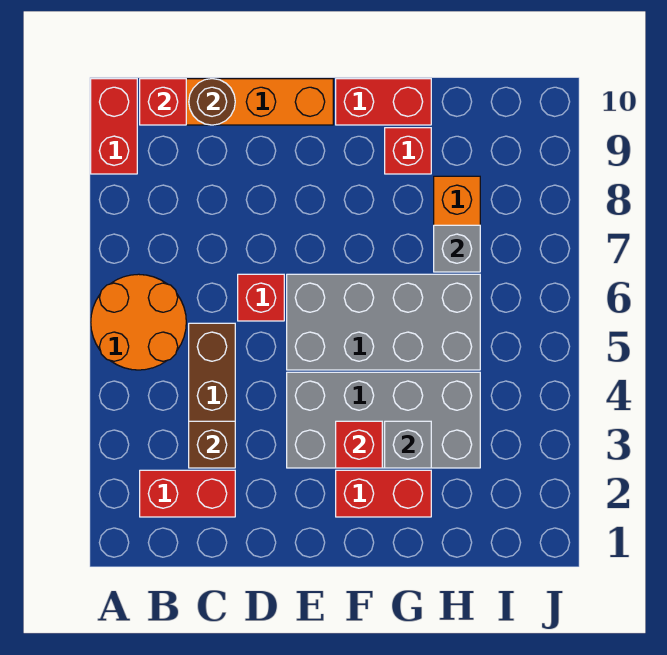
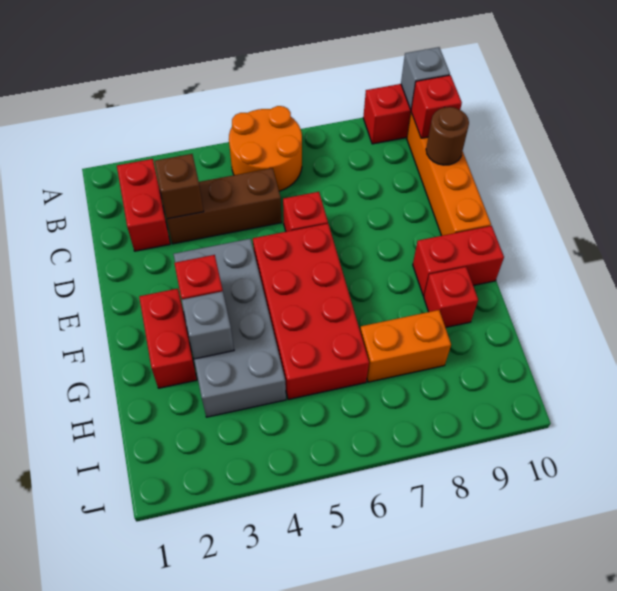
grey brick E5:H6 level 1 -> red brick E5:H6 level 1
red brick F10:G10 level 1 -> red brick F9:F10 level 1
grey brick H7 level 2 -> grey brick A10 level 2

